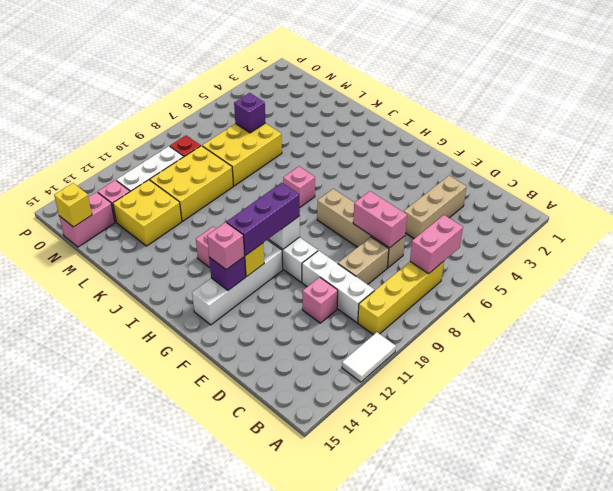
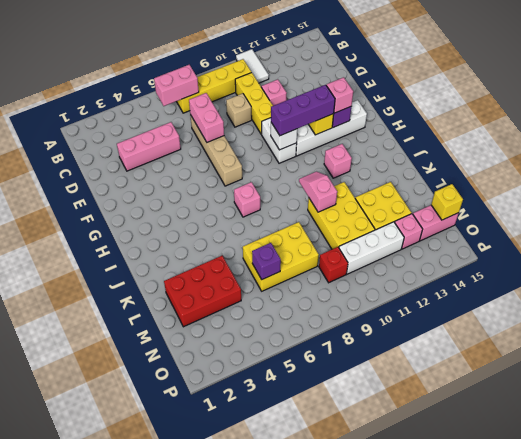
white tile A11:A12 level 1 -> white tile A11:B11 level 1
white brick C10:E10 level 1 -> yellow brick C10:E10 level 1
tan brick D3:D5 level 1 -> pink brick D3:D5 level 1
tan brick D8:D9 level 1 -> tan brick D9 level 1
none -> pink slope J10:K10 level 2 top K
none -> red brick L2:M4 level 1
yellow brick L9:M11 level 1 -> yellow brick K10:M11 level 1

